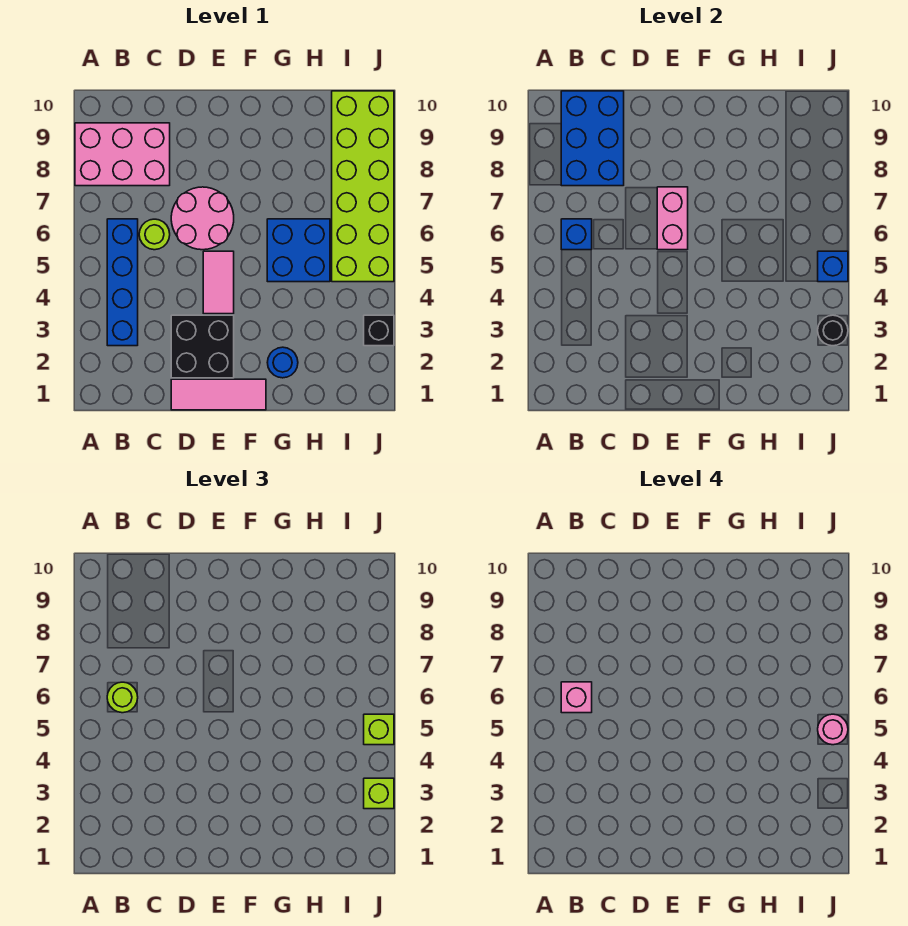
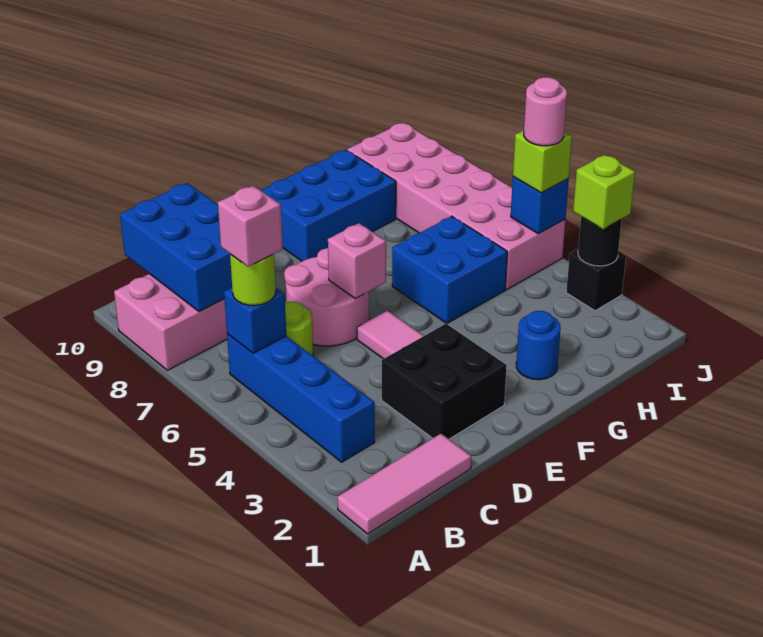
pink tile D1:F1 level 1 -> pink tile A1:C1 level 1
pink brick E6:E7 level 2 -> pink brick E6 level 2
none -> blue brick F9:H10 level 1
lime brick I5:J10 level 1 -> pink brick I5:J10 level 1

